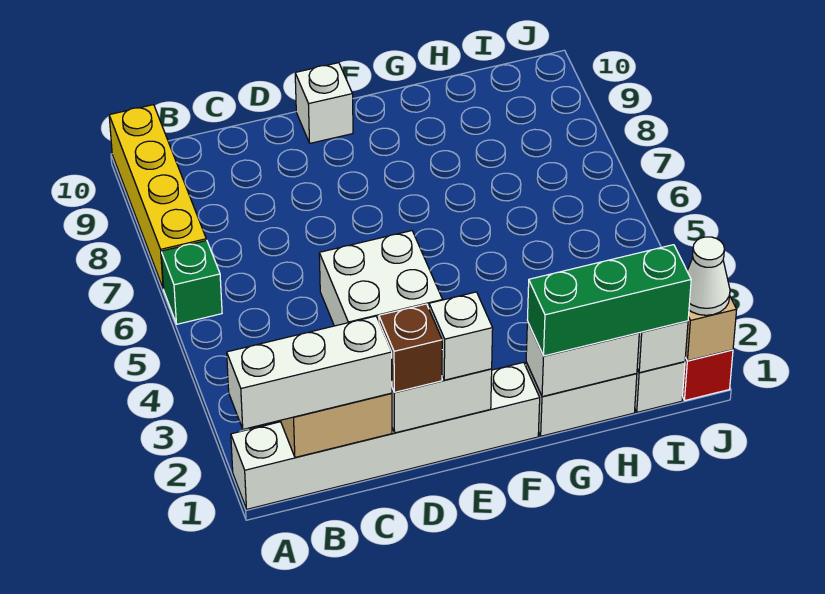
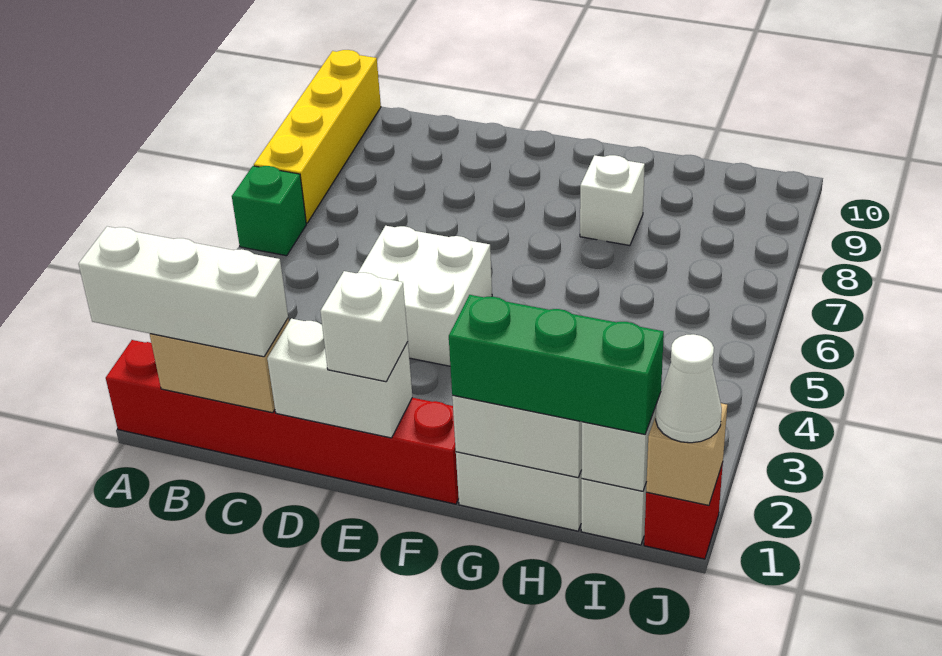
white brick A1:F1 level 1 -> red brick A1:F1 level 1
brown brick D1 level 3 -> none
white brick E10 level 1 -> white brick G8 level 1

